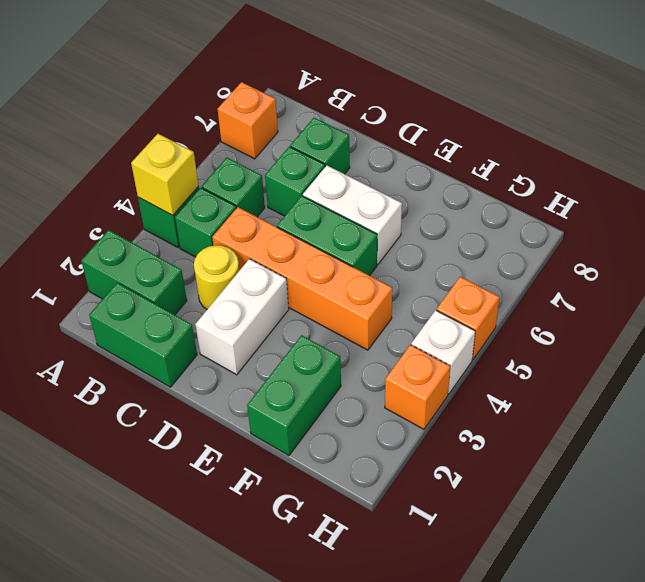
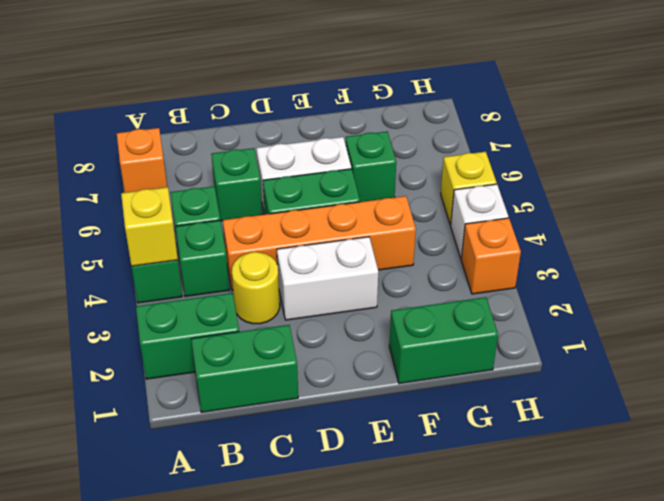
green brick C7 level 1 -> green brick F6 level 1
white brick D2:D3 level 1 -> white brick D3:E3 level 1
green brick F1:F2 level 1 -> green brick F1:G1 level 1
orange brick H5 level 1 -> yellow brick H5 level 1

